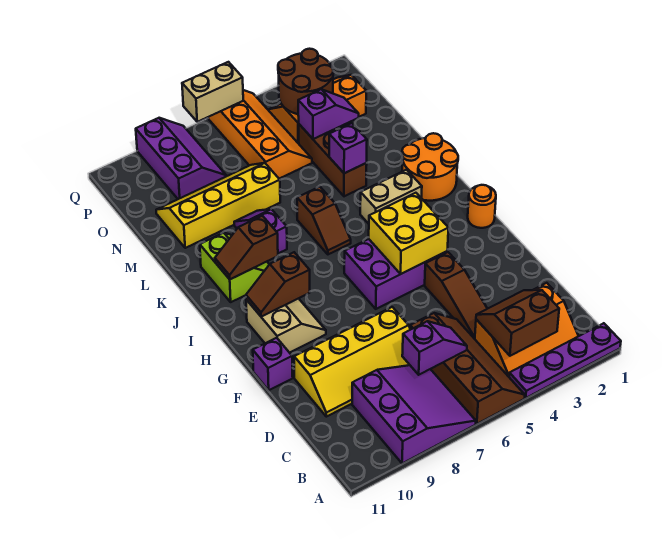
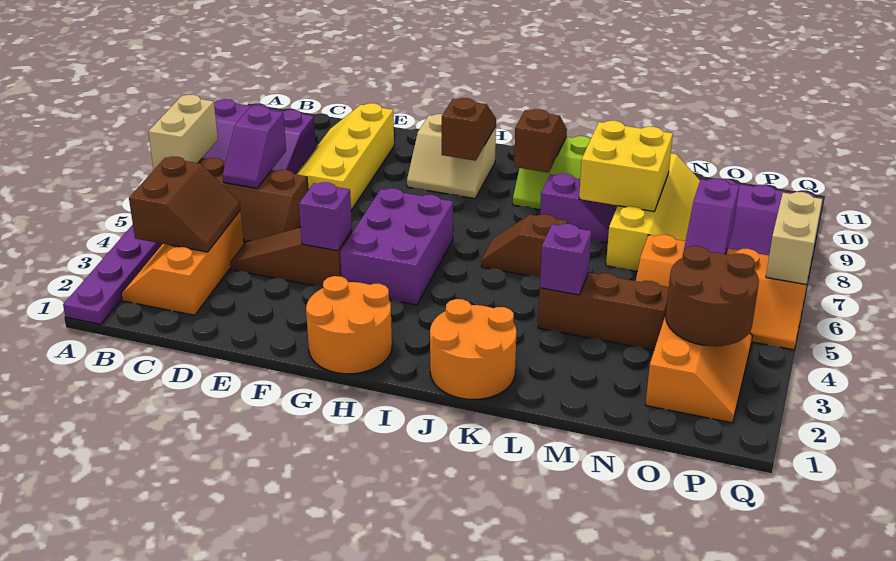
purple brick F11 level 1 -> purple brick F4 level 2
yellow brick G4:H5 level 2 -> yellow brick L8:M9 level 2
orange round brick H1 level 1 -> orange round brick G1:H2 level 1
tan brick J3:J4 level 1 -> tan brick A6:A7 level 2
purple slope N3:N4 level 2 top 4 -> purple slope O6:O7 level 2 top 7

